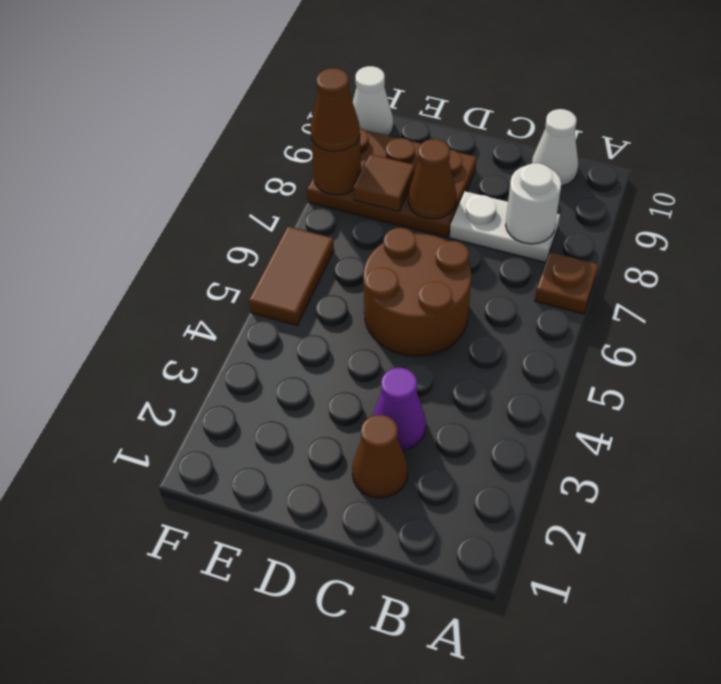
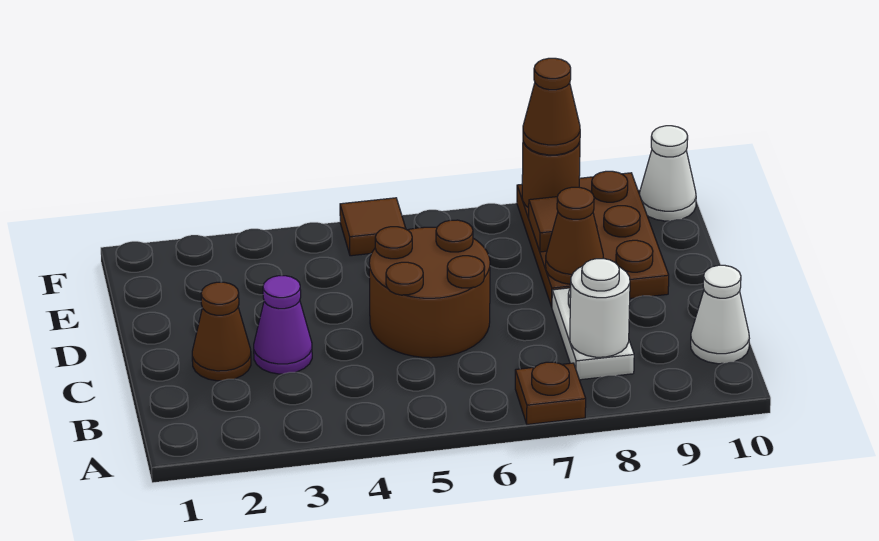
brown tile F5:F6 level 1 -> brown tile F5 level 1

